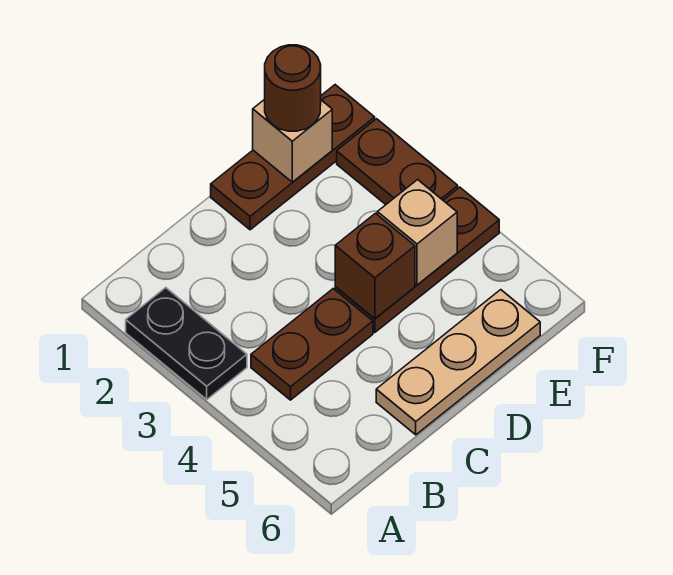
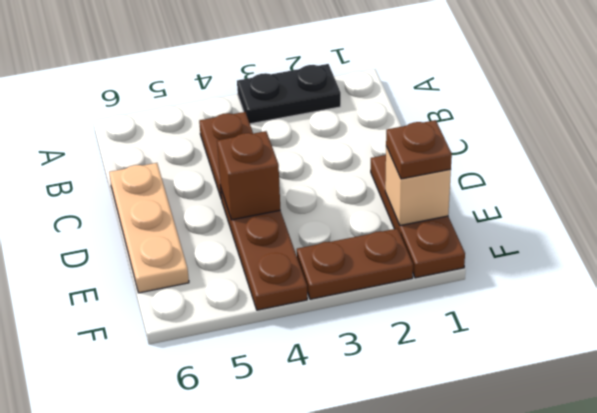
brown round brick E1 level 3 -> brown plate E1 level 3
tan brick E4 level 2 -> none

